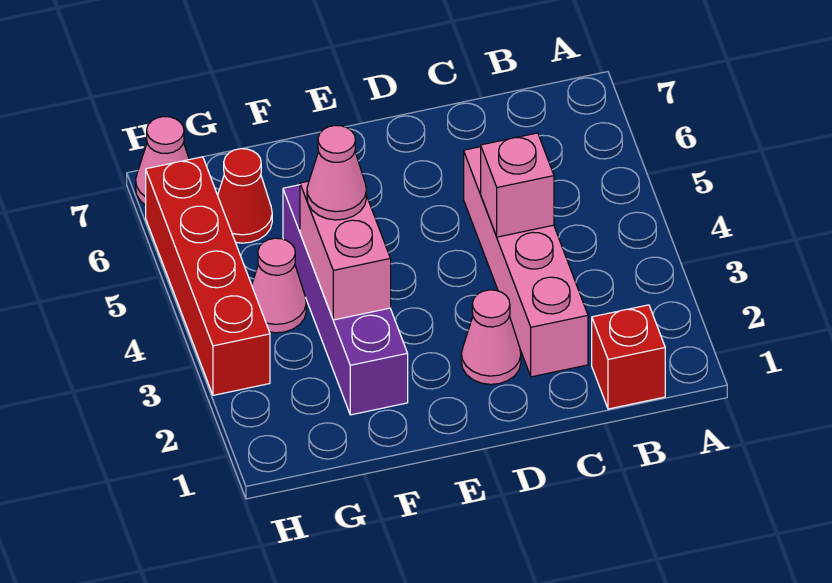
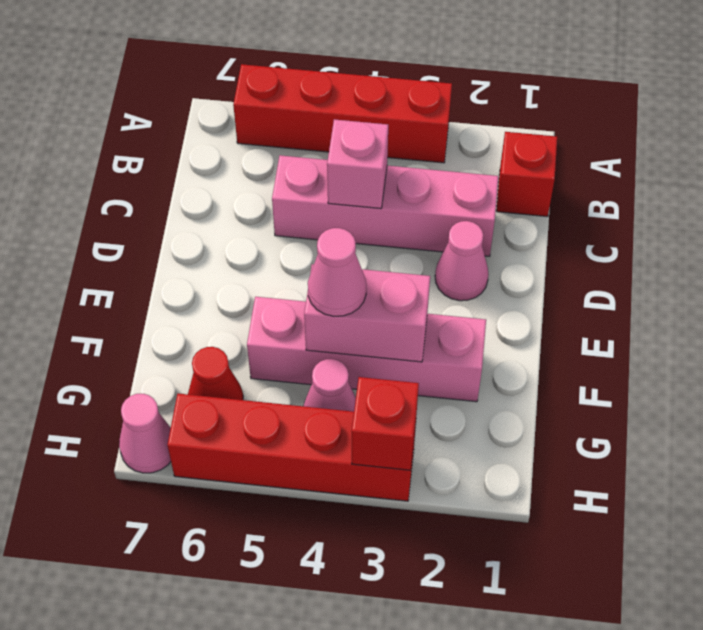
none -> red brick A3:A6 level 1
purple brick F2:F5 level 1 -> pink brick F2:F5 level 1
none -> red brick H3 level 2

